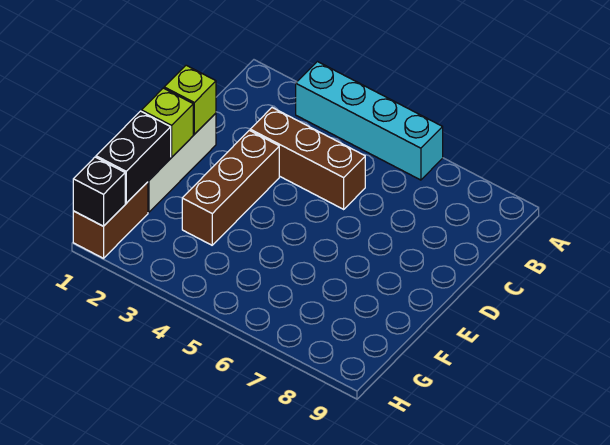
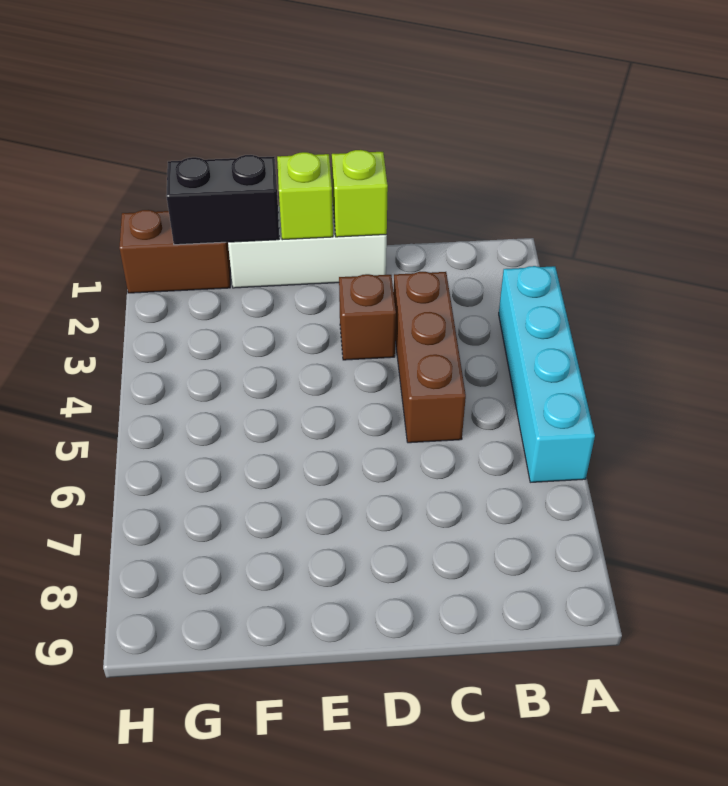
brown brick D3:F3 level 1 -> brown brick D3 level 1
black brick H1 level 2 -> none

